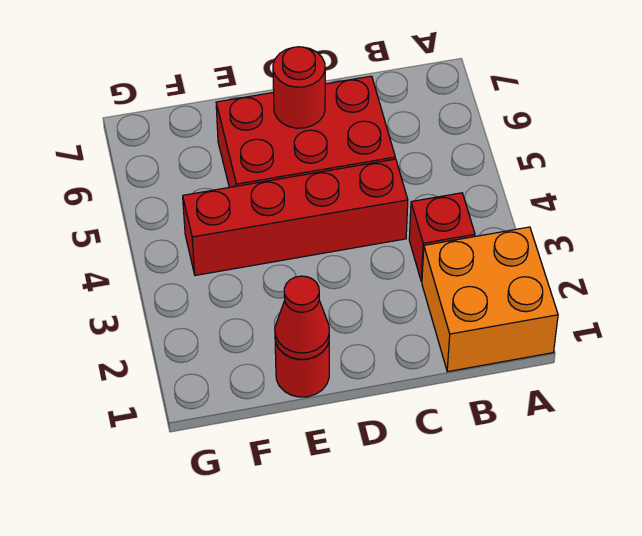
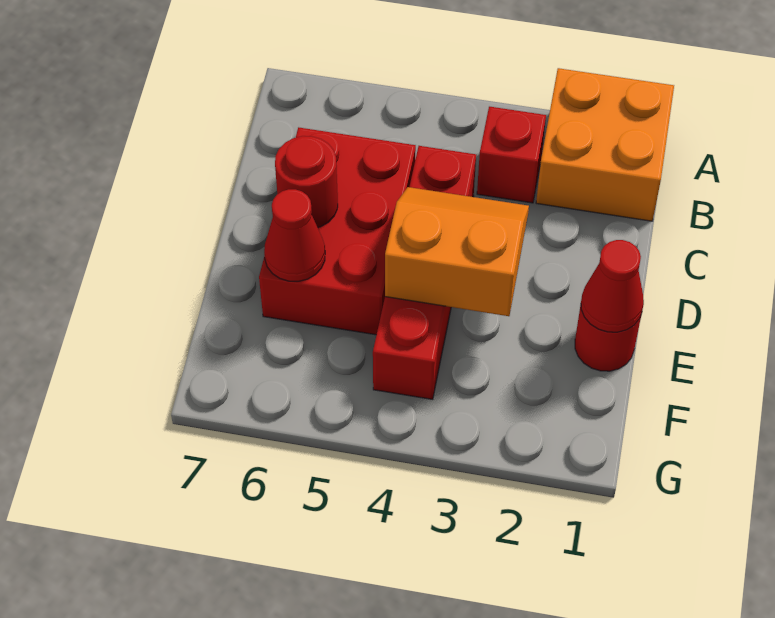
none -> orange slope D3:E4 level 2 top E
none -> red cone E6 level 2

